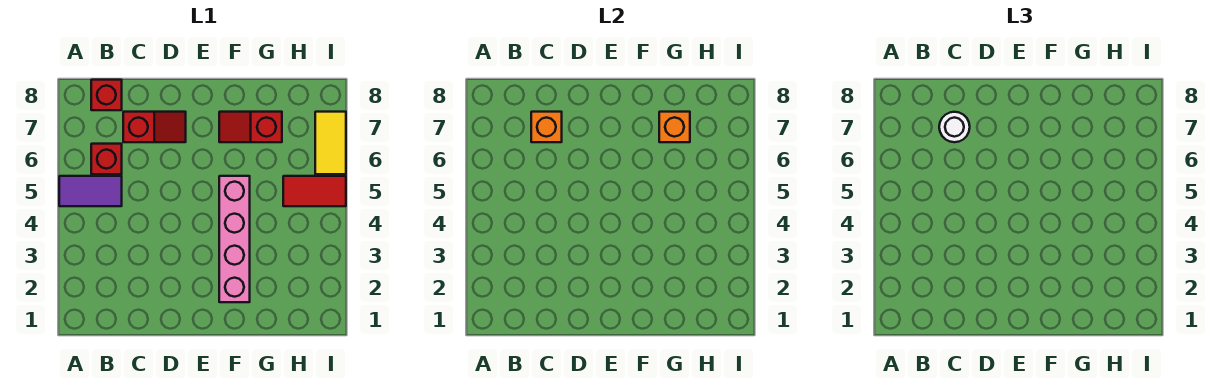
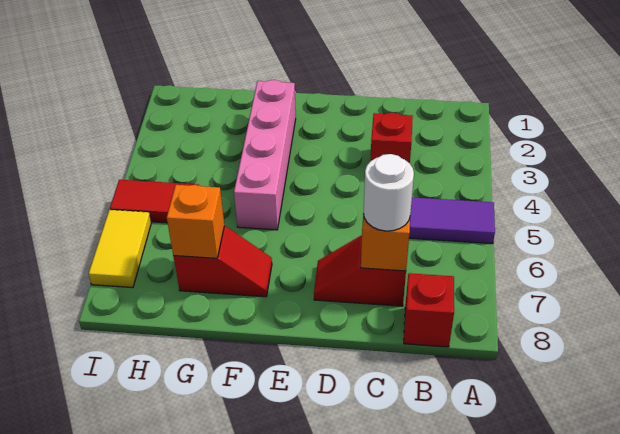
red brick B6 level 1 -> red brick C3 level 1

